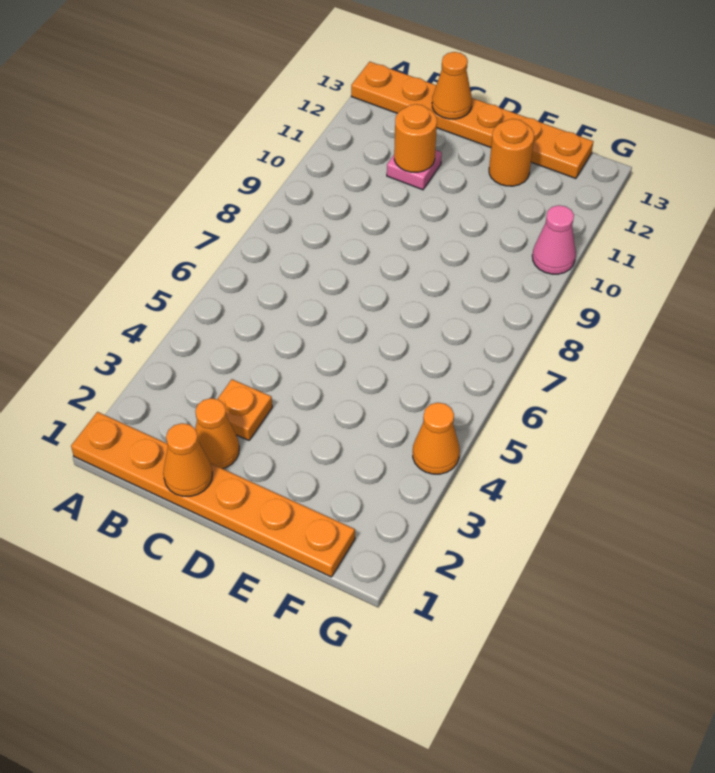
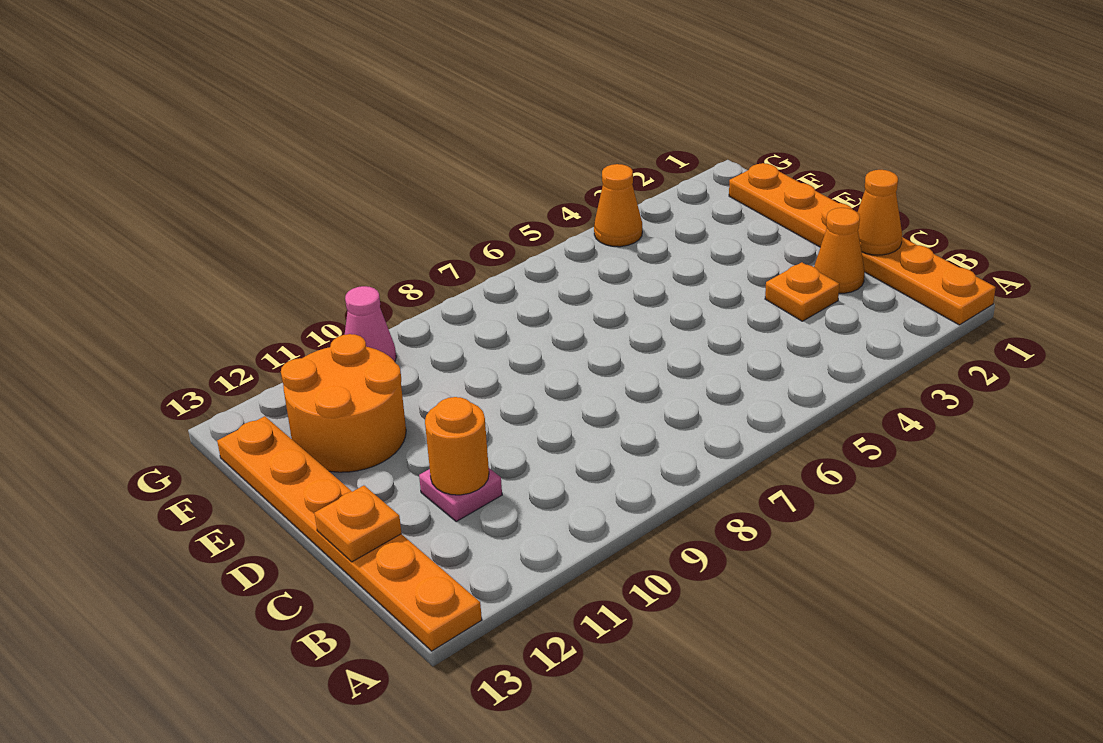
orange cone C13 level 2 -> orange plate C13 level 2
orange round brick E12 level 1 -> orange round brick E11:F12 level 1

